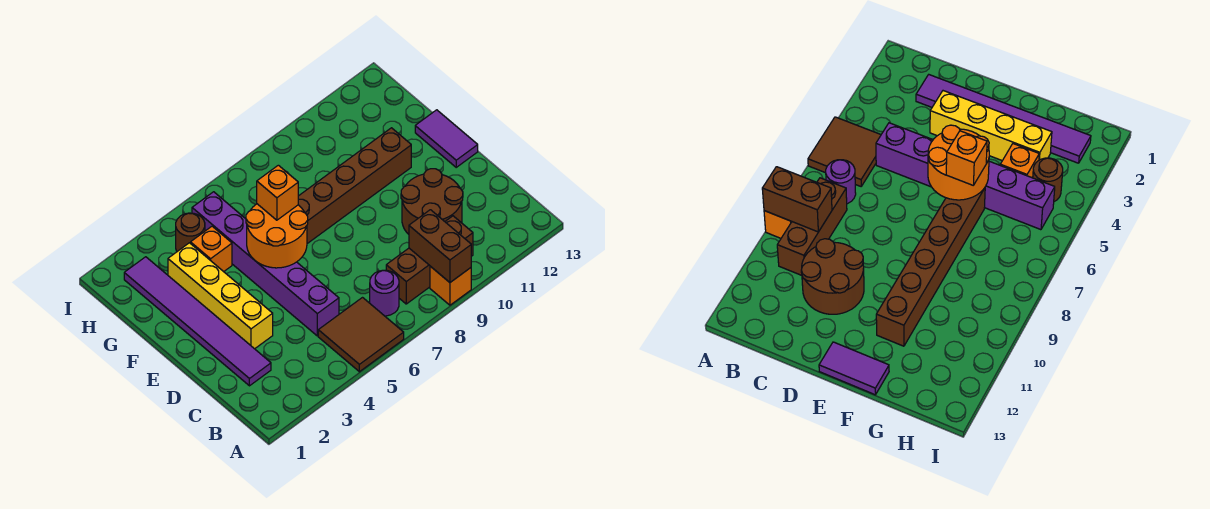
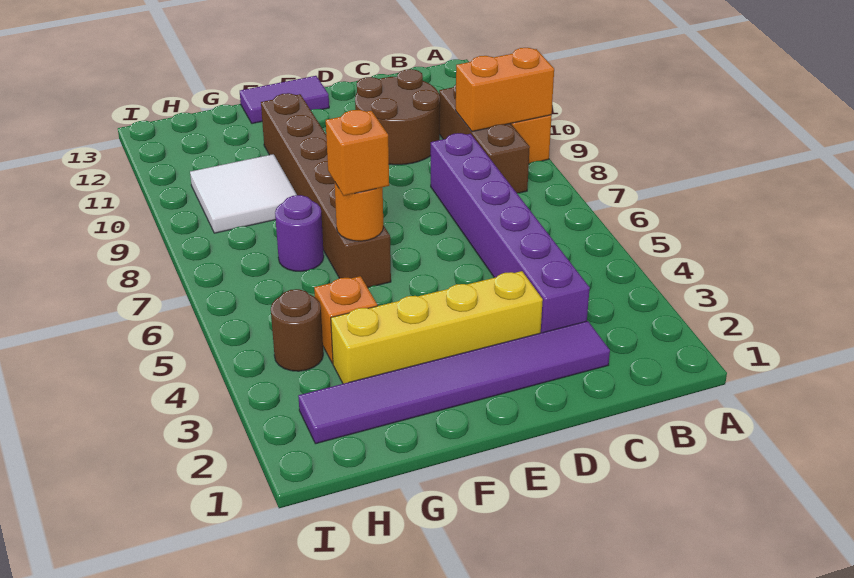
brown tile A5:B6 level 1 -> none
brown brick A9:B9 level 2 -> orange brick A9:B9 level 2
purple round brick B7 level 1 -> purple round brick G7 level 1
purple brick C5:H5 level 1 -> purple brick C3:C8 level 1
orange round brick E5:F6 level 2 -> orange round brick F6 level 2
none -> white tile G9:H10 level 1

